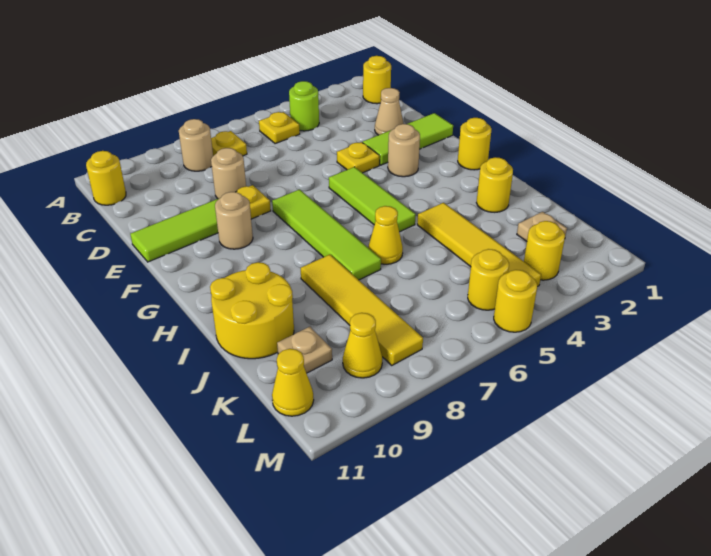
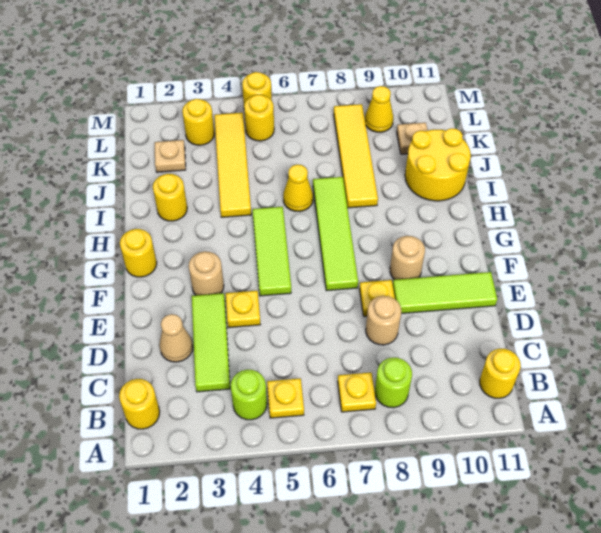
tan round brick B8 level 1 -> lime round brick B8 level 1
lime tile E1:E3 level 1 -> lime tile C3:E3 level 1
yellow cone L11 level 1 -> none

